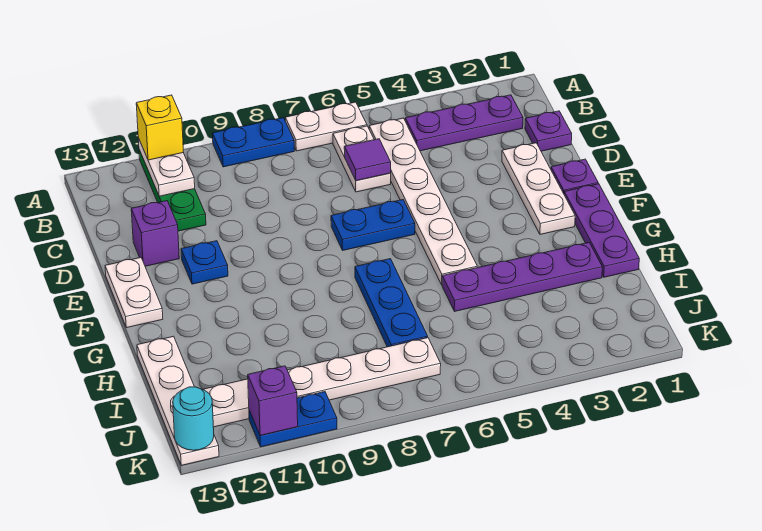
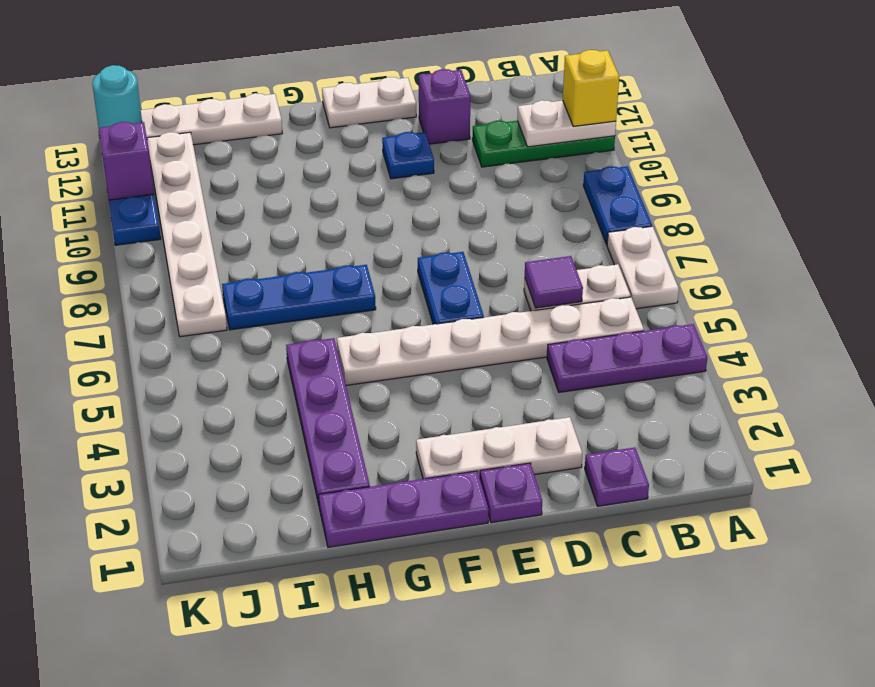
purple plate B2:B4 level 1 -> purple plate A4:C4 level 1

